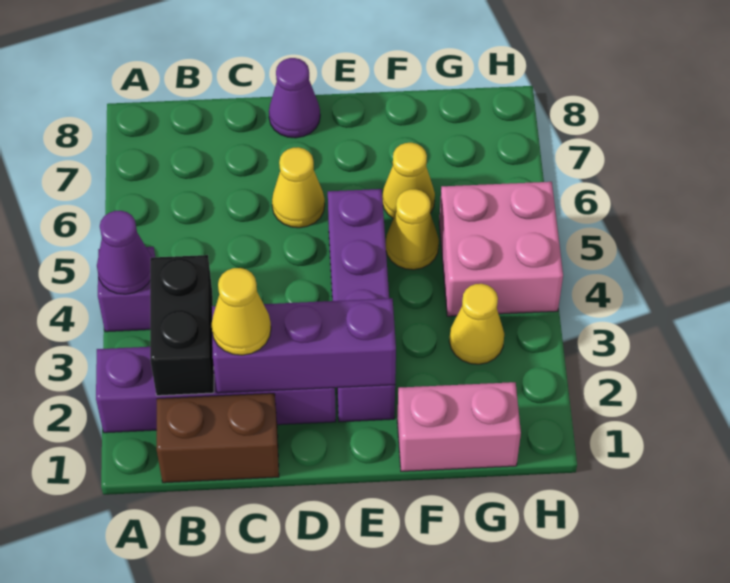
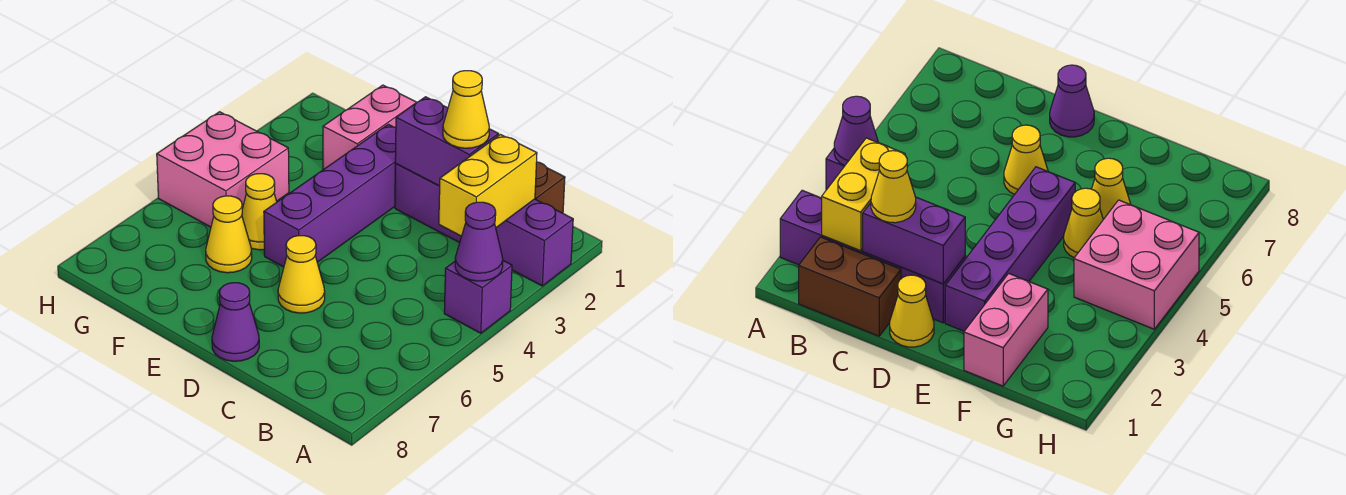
black brick B2:B3 level 2 -> yellow brick B2:B3 level 2
purple brick C2:E2 level 2 -> purple brick C2:D2 level 2
pink brick F1:G1 level 1 -> pink brick F1:F2 level 1
yellow cone G3 level 1 -> yellow cone D1 level 1

